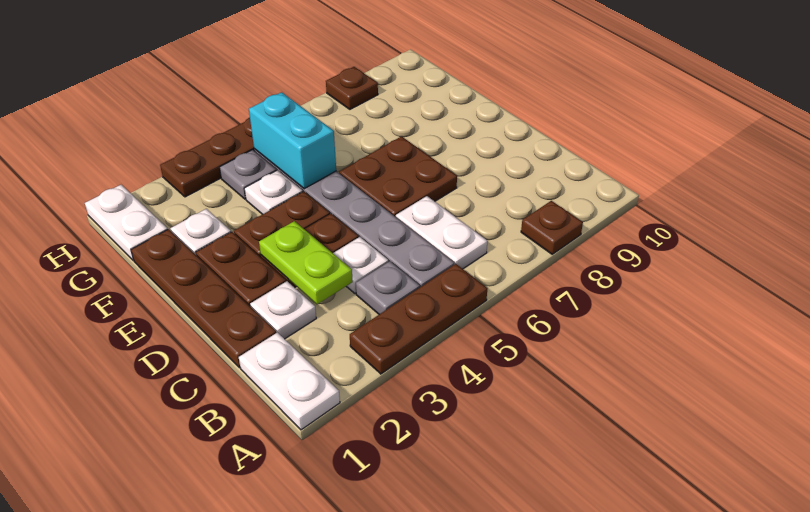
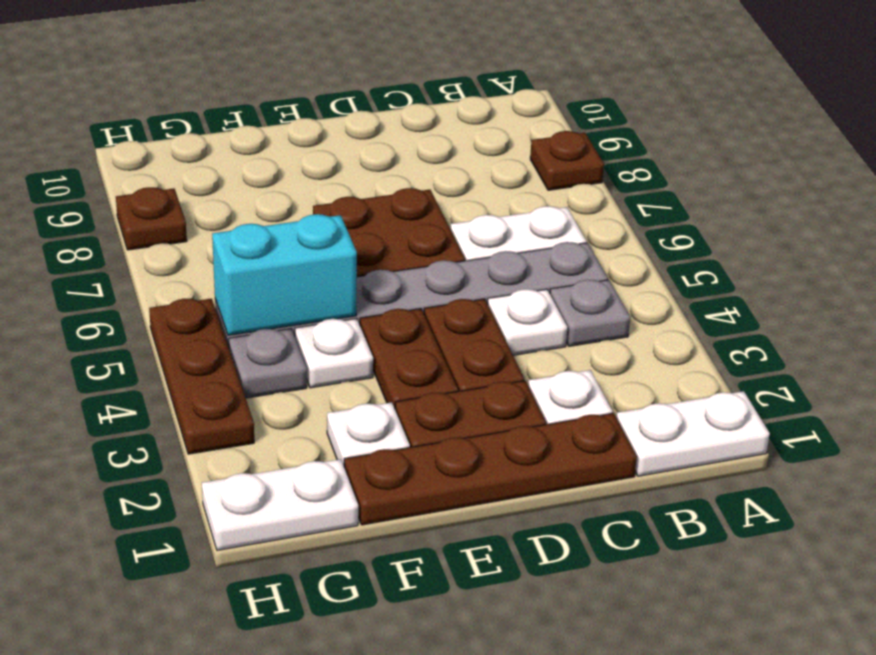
brown plate A3:A5 level 1 -> none
lime plate C3:D3 level 2 -> none

